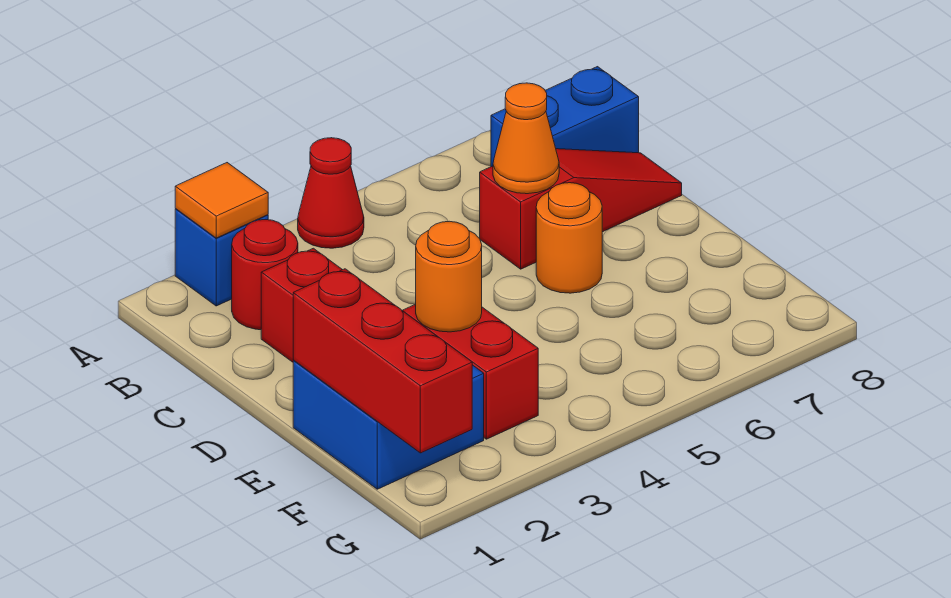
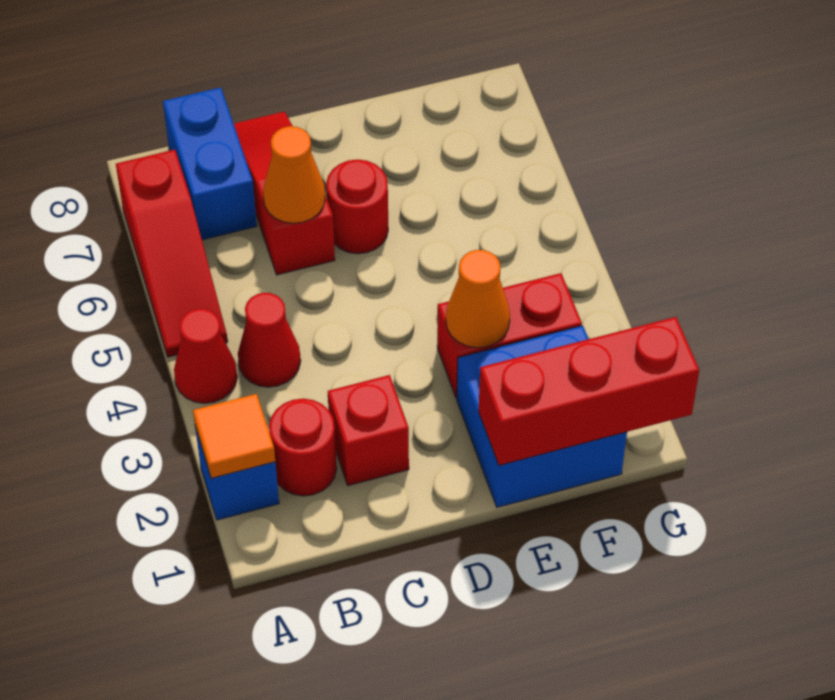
none -> red slope A5:A7 level 1 top 7
none -> red cone B4 level 1
orange round brick D6 level 1 -> red round brick D6 level 1
orange round brick E3 level 2 -> orange cone E3 level 2

